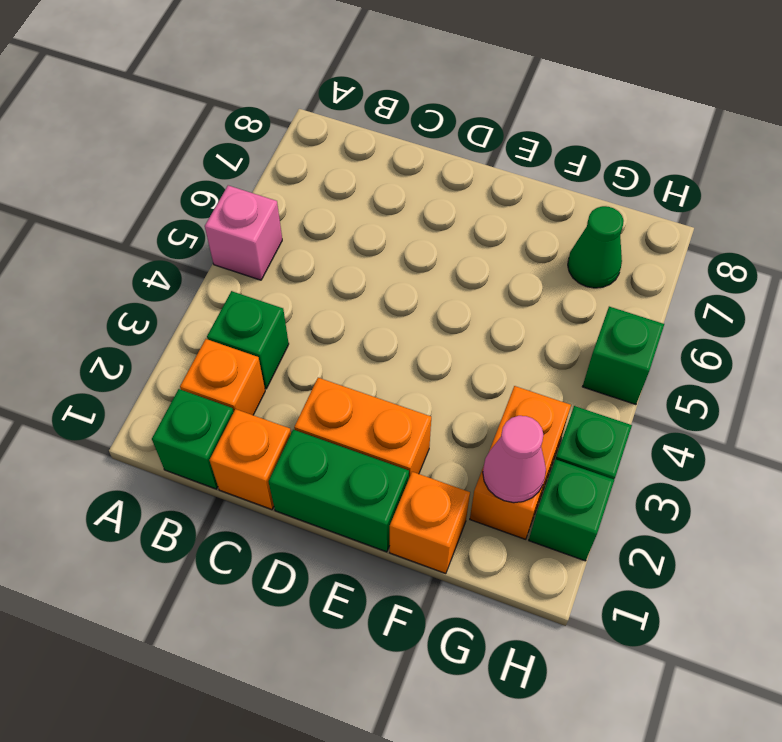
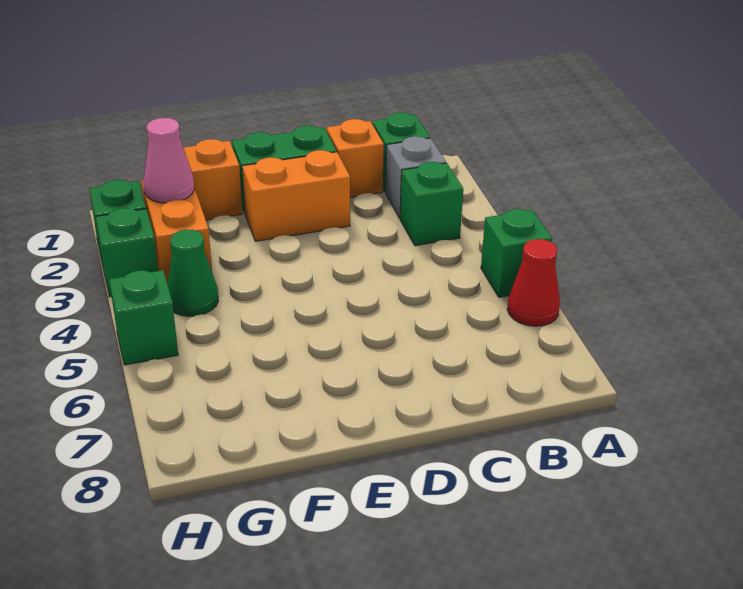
pink brick A5 level 1 -> green brick A5 level 1
none -> red cone A6 level 1
orange brick B2 level 1 -> grey brick B2 level 1
green cone G7 level 1 -> green cone G4 level 1

